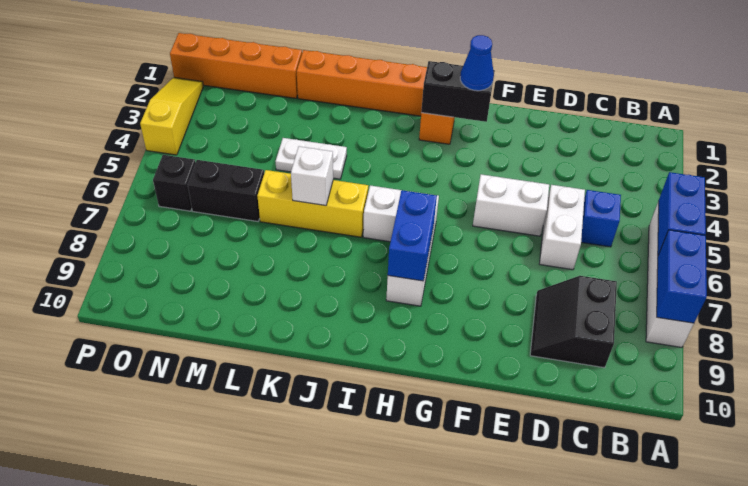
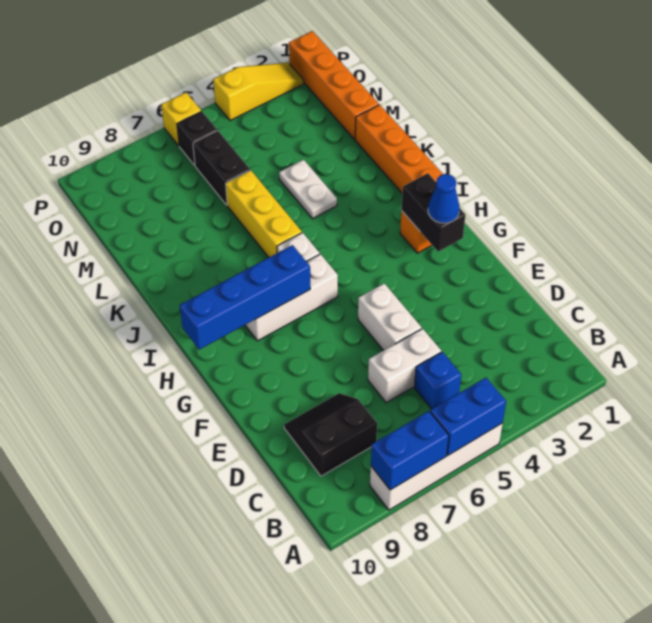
blue brick H7:H8 level 2 -> blue brick H7:H10 level 2
white brick K6 level 2 -> none
none -> yellow brick P6 level 1

